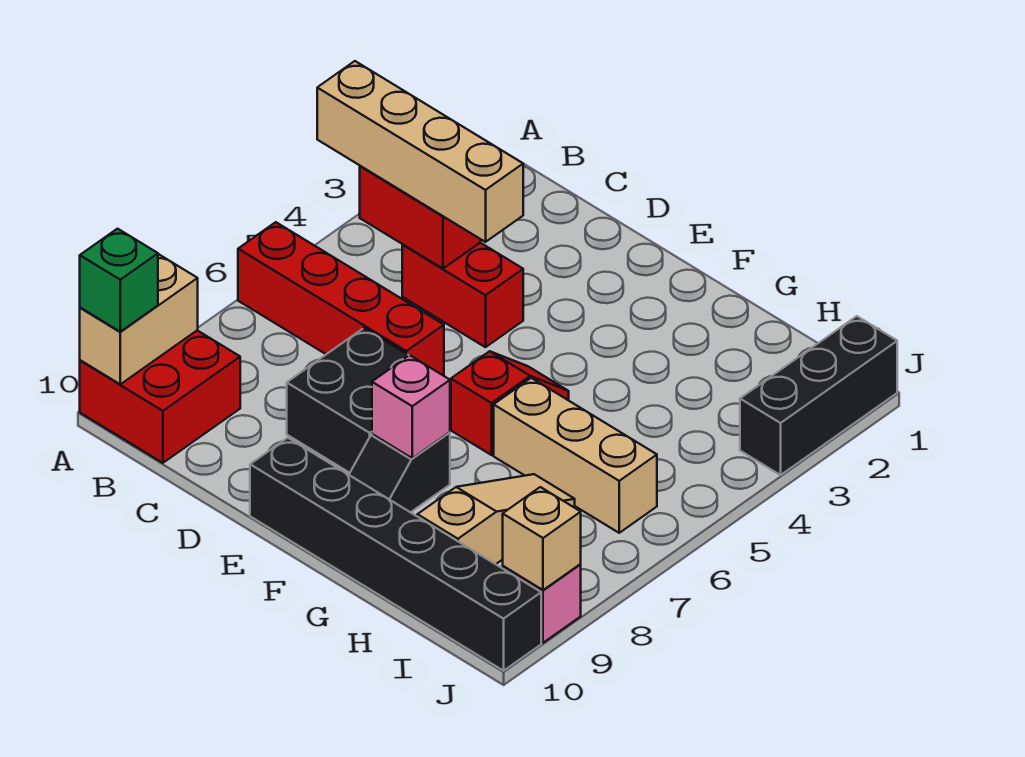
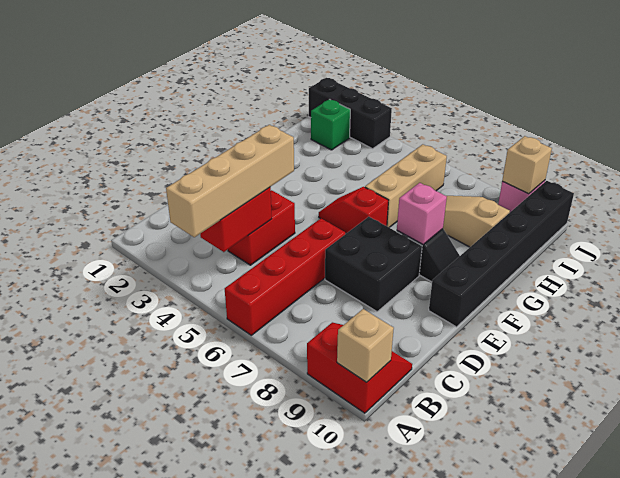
red brick A9:B10 level 1 -> red slope A9:B10 level 1 top A
tan brick A9:A10 level 2 -> tan brick A10 level 2
green brick A10 level 3 -> green brick I2 level 1

